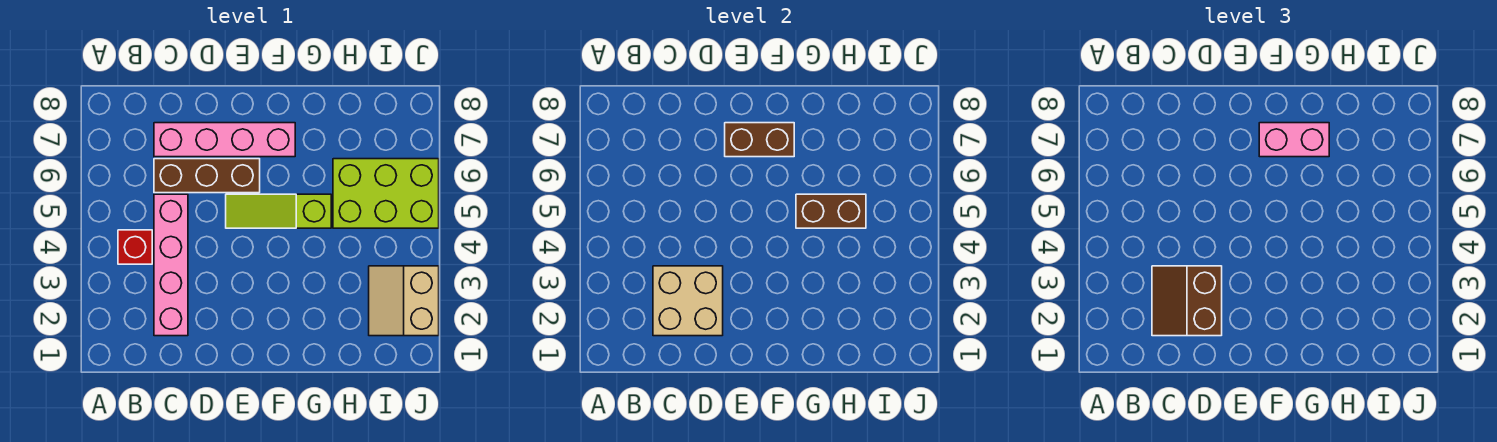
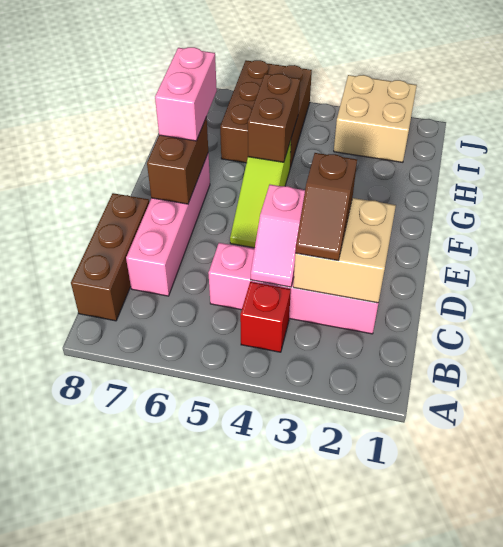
brown slope C2:D3 level 3 top D -> brown slope C3:D3 level 3 top D
none -> pink slope C4:D4 level 2 top D
brown brick C6:E6 level 1 -> brown brick B8:D8 level 1
lime brick H5:J6 level 1 -> brown brick H5:J6 level 1
tan slope I2:J3 level 1 top J -> tan brick I2:J3 level 1

